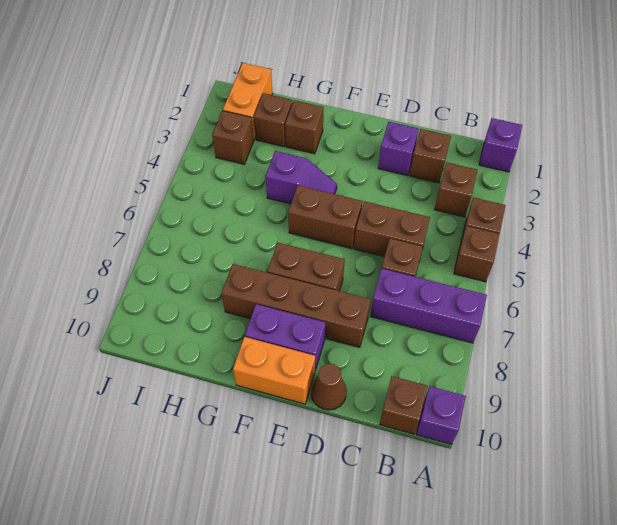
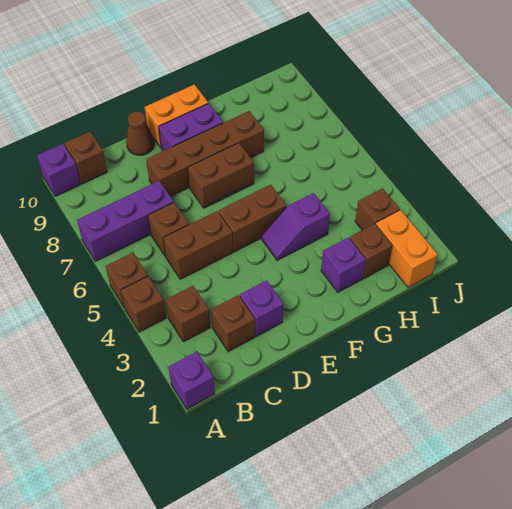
brown brick G2 level 1 -> purple brick G2 level 1

